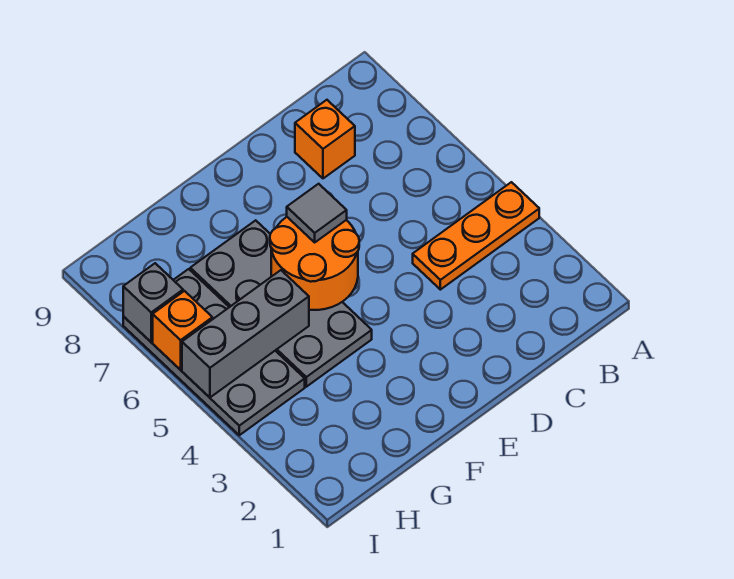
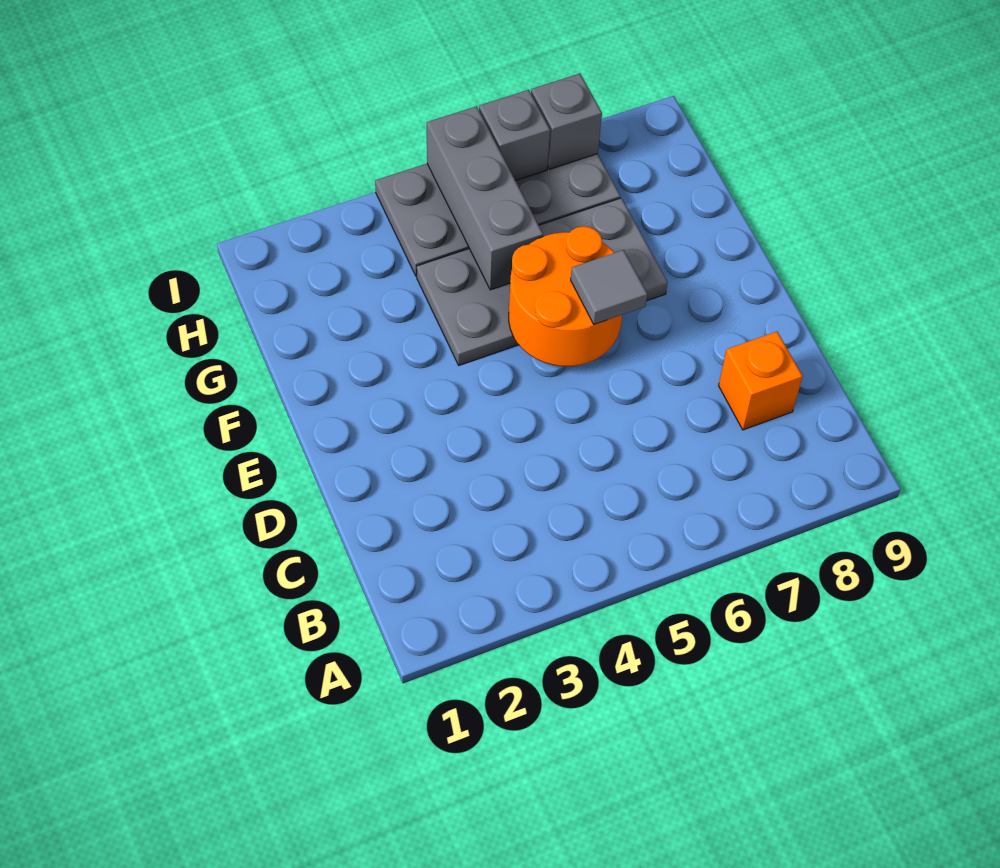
orange plate A4:C4 level 1 -> none
orange brick I6 level 2 -> grey brick I6 level 2

